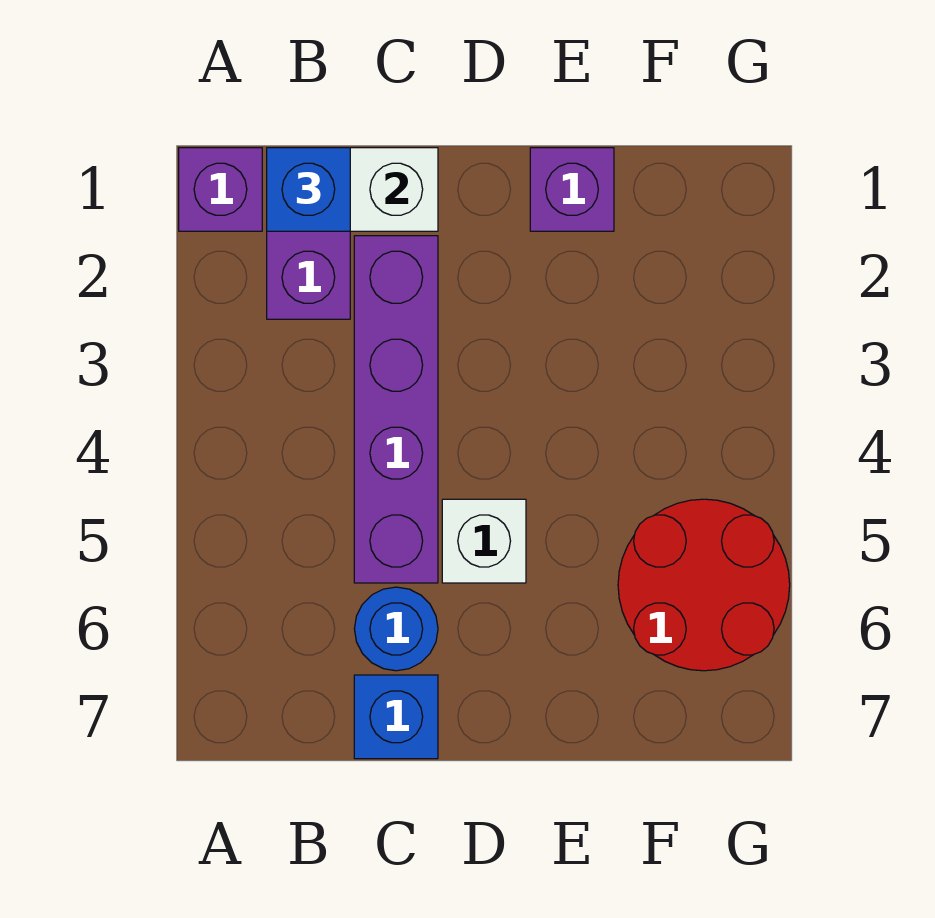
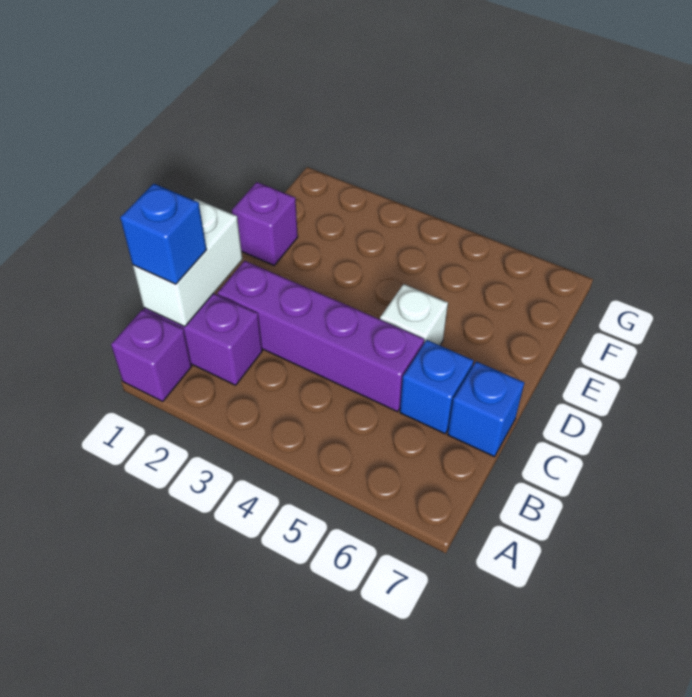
blue round brick C6 level 1 -> blue brick C6 level 1
red round brick F5:G6 level 1 -> none

